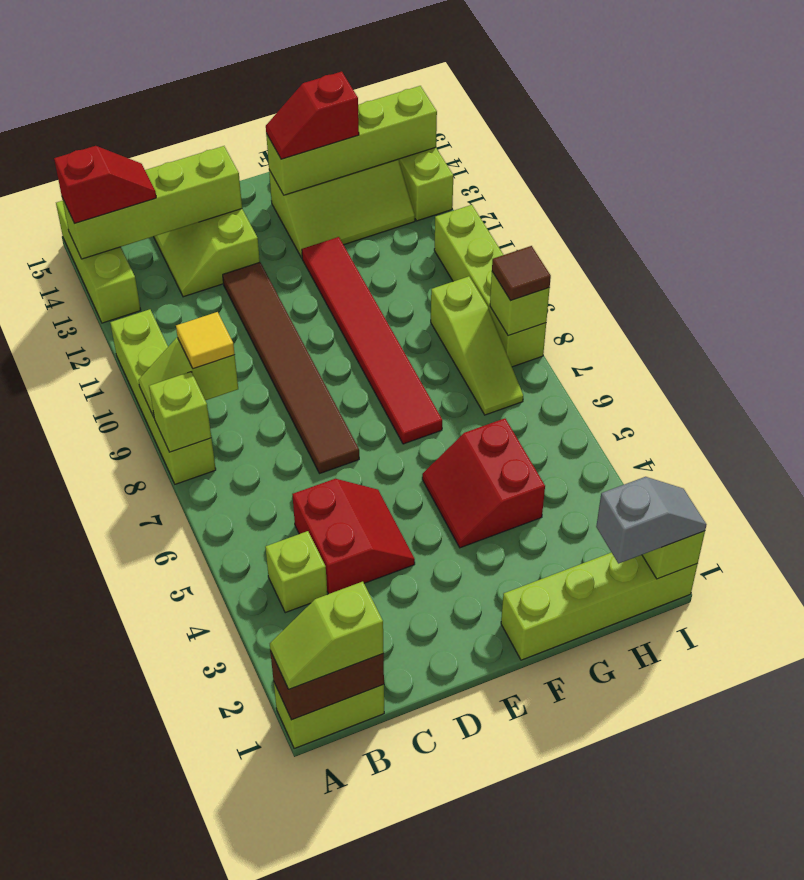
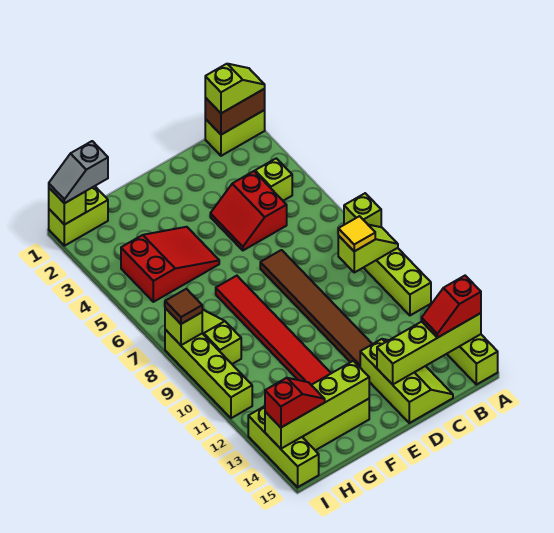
lime brick F1:I1 level 1 -> lime brick H1:I1 level 1
red slope F4:G5 level 1 top G -> red slope F4:H5 level 1 top H
red slope F14:G14 level 3 top G -> red slope H14:I14 level 3 top I

